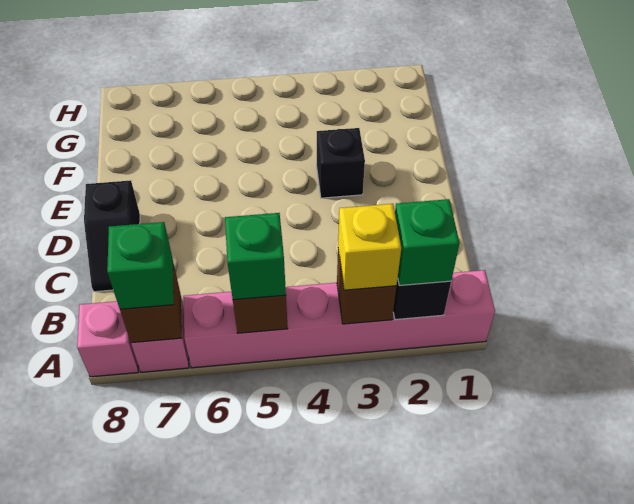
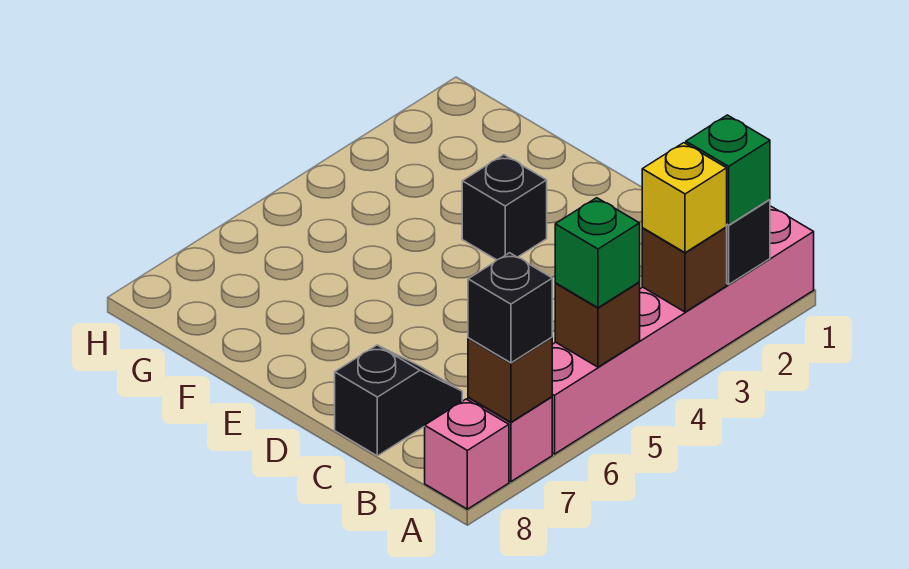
green brick A7 level 3 -> black brick A7 level 3
black slope C8:D8 level 1 top D -> black slope C7:C8 level 1 top 8

